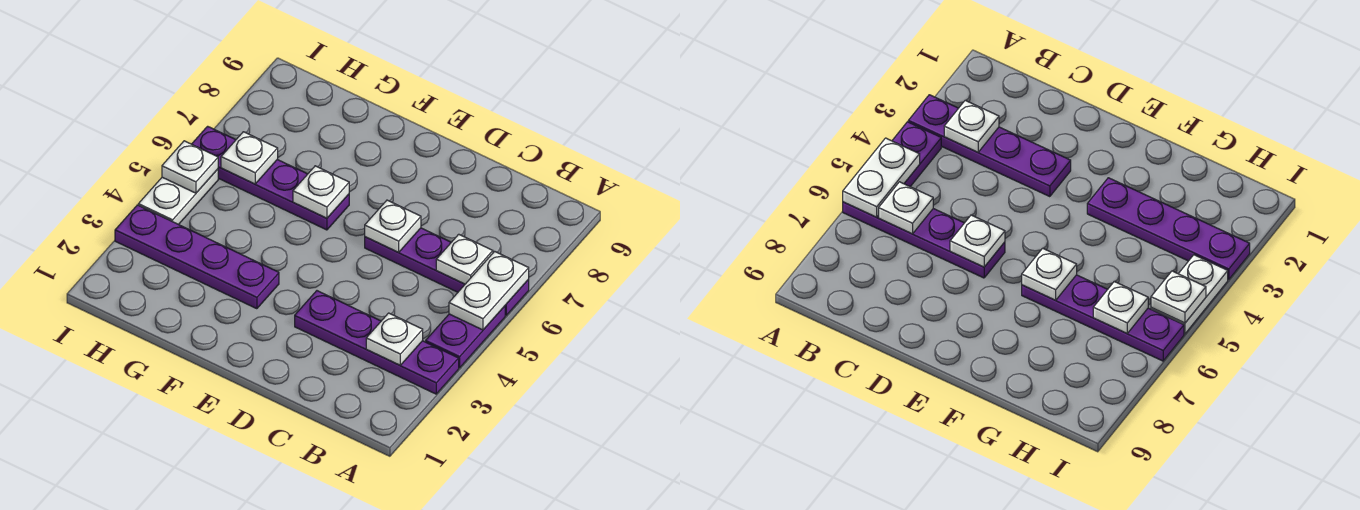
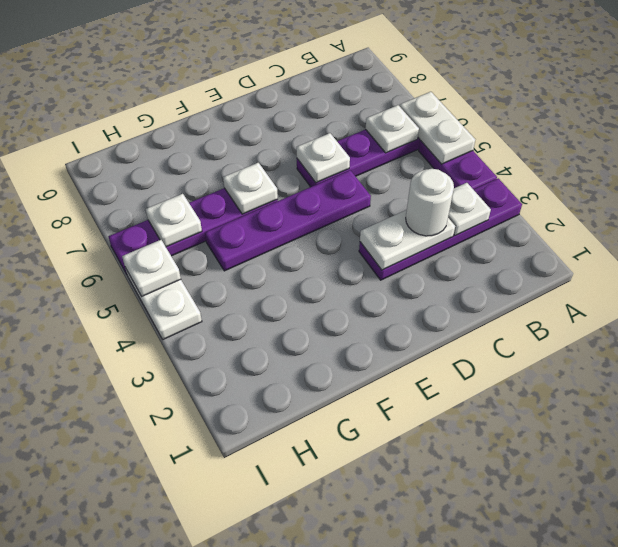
none -> white plate C3:D3 level 2
none -> white round brick C3 level 3
purple plate F3:I3 level 1 -> purple plate D5:G5 level 1

